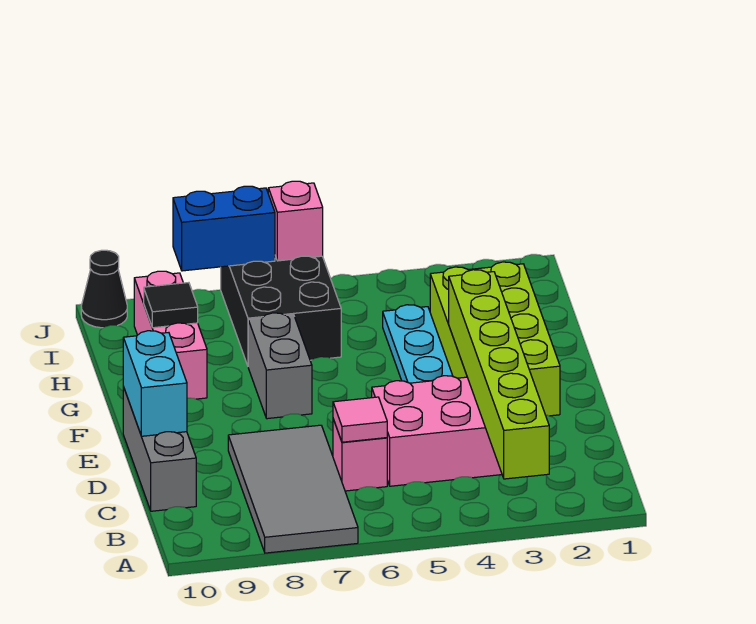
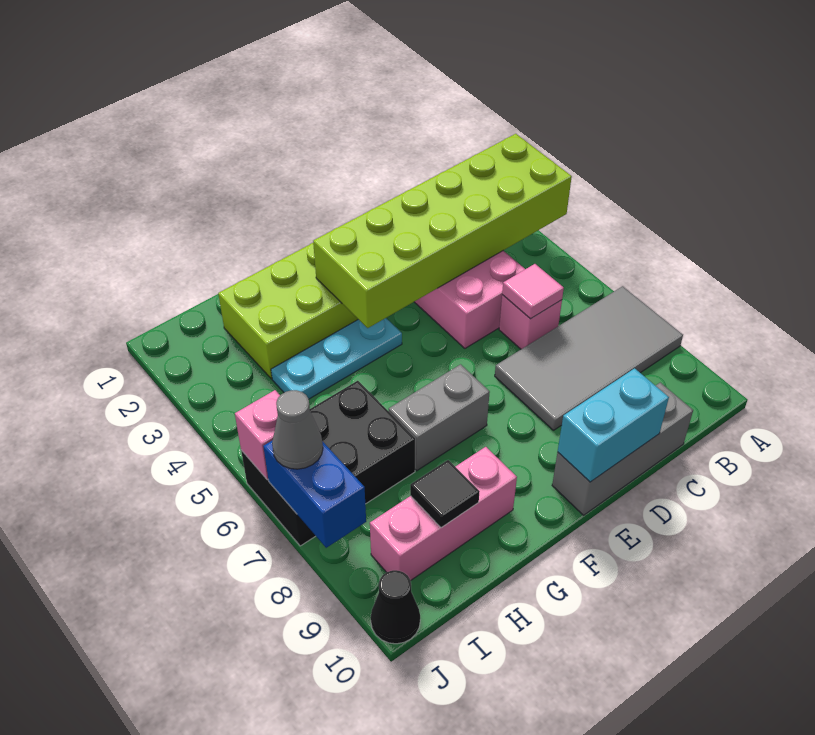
lime brick A3:F3 level 2 -> lime brick A3:F4 level 2
none -> grey cone J7 level 3

